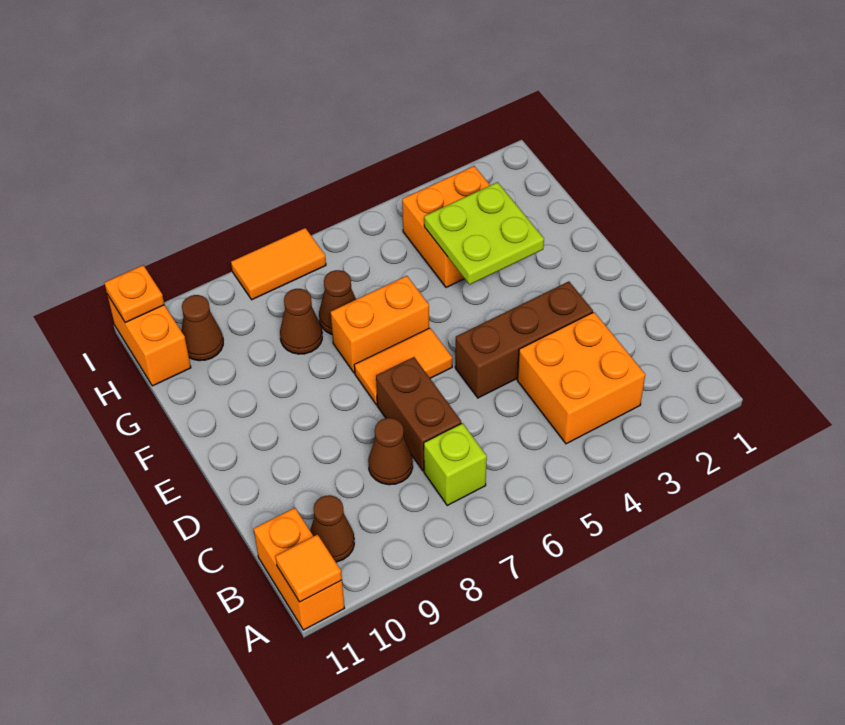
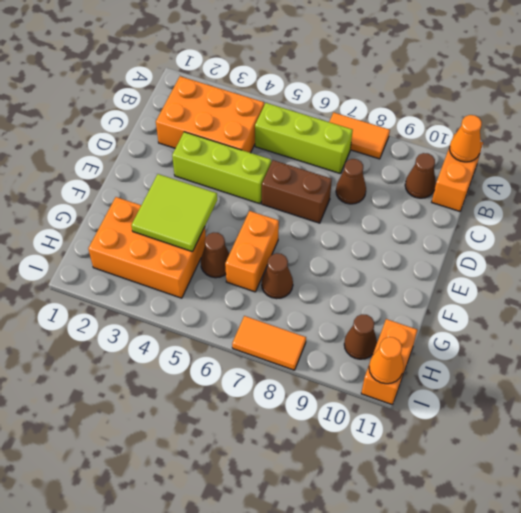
orange tile A11 level 2 -> orange cone A11 level 2
orange brick B3:C4 level 1 -> orange brick B2:C4 level 1
lime brick B7 level 1 -> lime brick B5:B7 level 1
brown brick C7:D7 level 1 -> brown brick D6:D7 level 1
brown brick D3:D5 level 1 -> lime brick D3:D5 level 1
orange tile E6:E7 level 1 -> orange tile A7:A8 level 1
lime plate F3:G4 level 2 -> lime tile F3:G4 level 2
orange brick F6:F7 level 1 -> orange brick F6:G6 level 1
orange brick G3:H4 level 1 -> orange brick G2:H4 level 1
brown cone G8 level 1 -> brown cone G5 level 1
orange plate I11 level 2 -> orange cone I11 level 2

